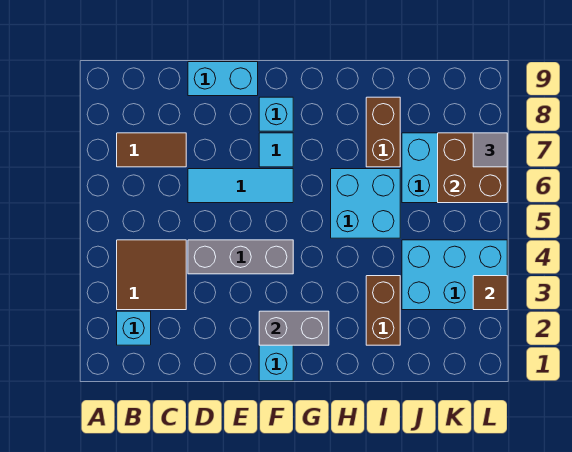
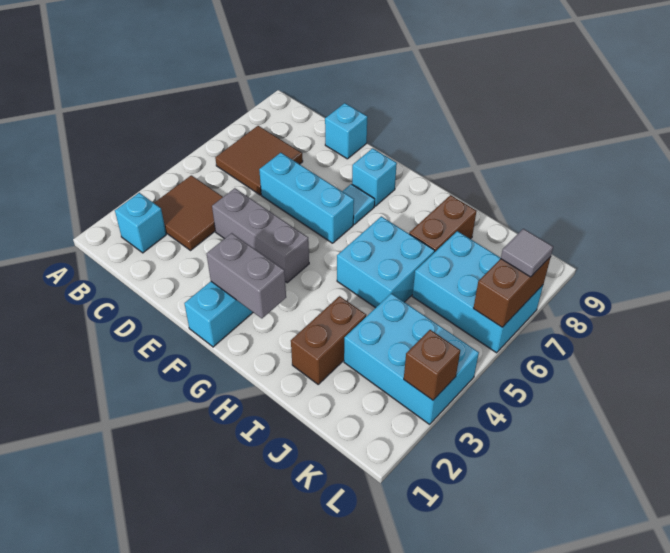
brown tile B7:C7 level 1 -> brown tile B6:C7 level 1
cyan tile D6:F6 level 1 -> cyan brick D6:F6 level 1
cyan brick D9:E9 level 1 -> cyan brick D9 level 1
brown brick K6:L7 level 2 -> brown brick L6:L7 level 2
brown tile L3 level 2 -> brown brick L3 level 2

